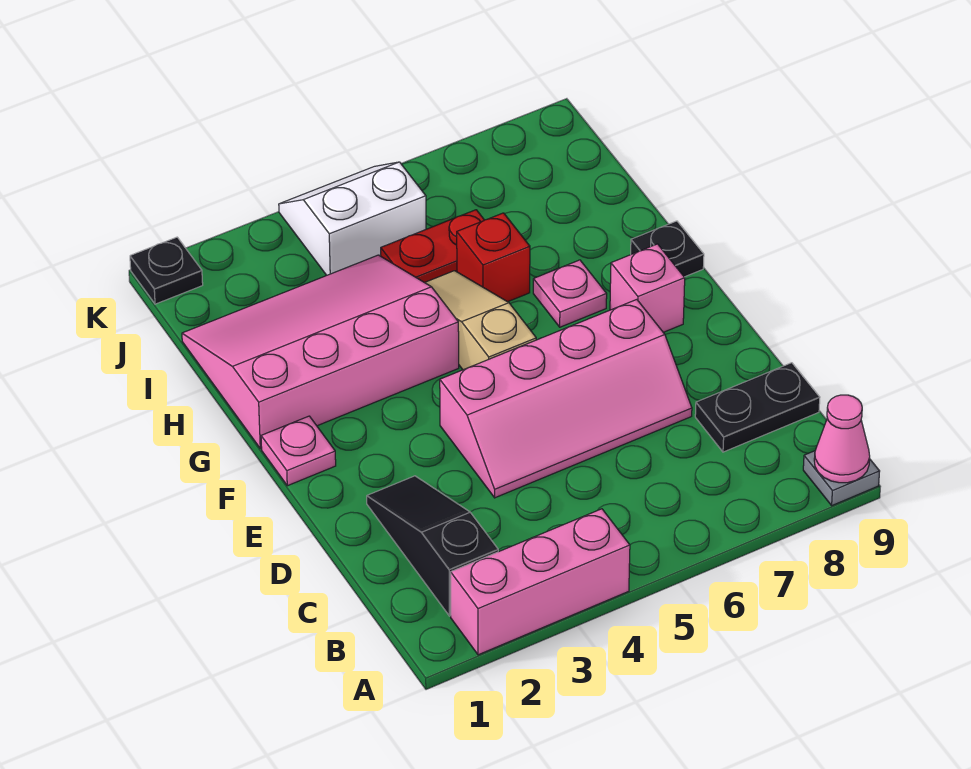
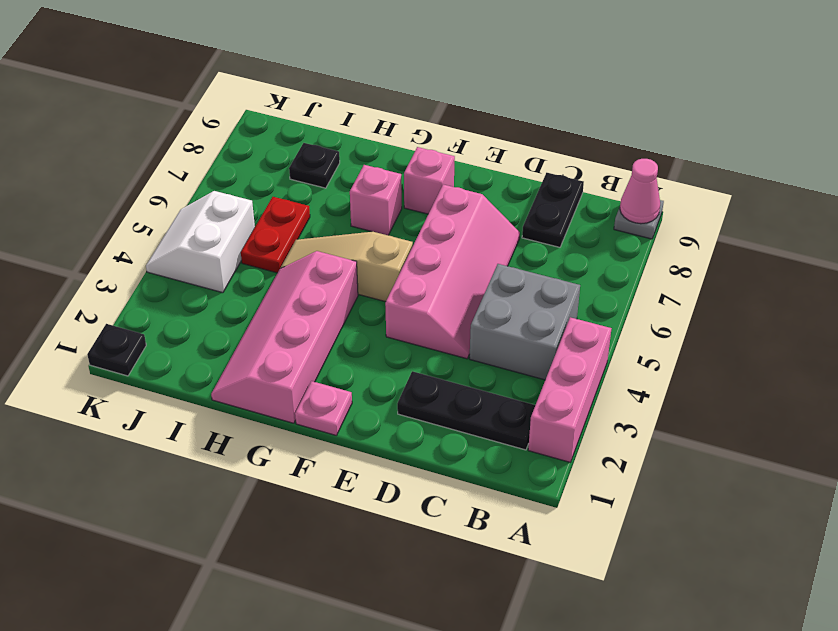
black slope B2:D2 level 1 top B -> black plate B2:D2 level 1
none -> grey brick B4:C5 level 1
pink slope G1:I4 level 1 top G -> pink slope G1:H4 level 1 top G
pink plate G7 level 1 -> pink brick G7 level 1
black plate G9 level 1 -> black plate I8 level 1
red brick H6 level 1 -> none

